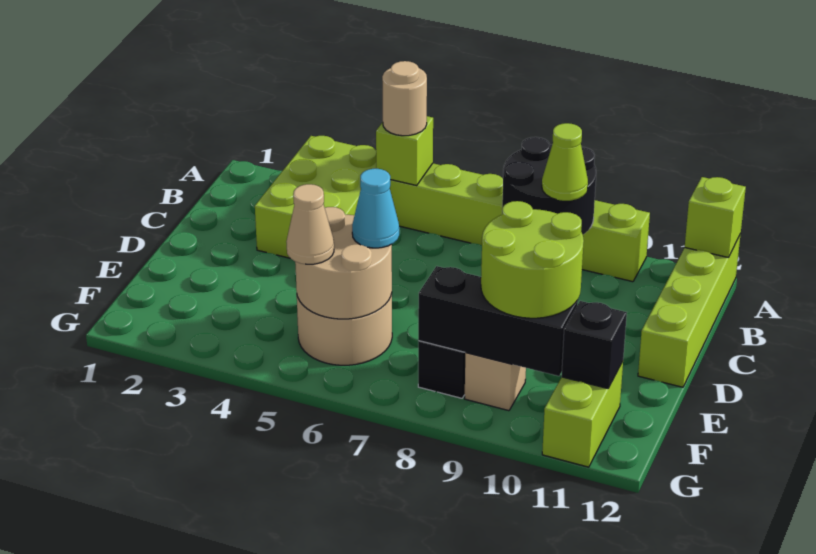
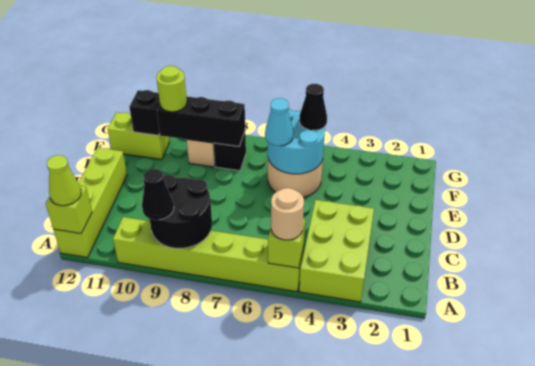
none -> black cone A9 level 3
lime cone B9 level 3 -> lime cone A12 level 3
tan round brick E5:F6 level 2 -> cyan round brick E5:F6 level 2
lime round brick E9:F10 level 3 -> lime round brick F10 level 3
tan cone F5 level 3 -> black cone F5 level 3
lime brick F11:G11 level 1 -> lime brick F11:F12 level 1

